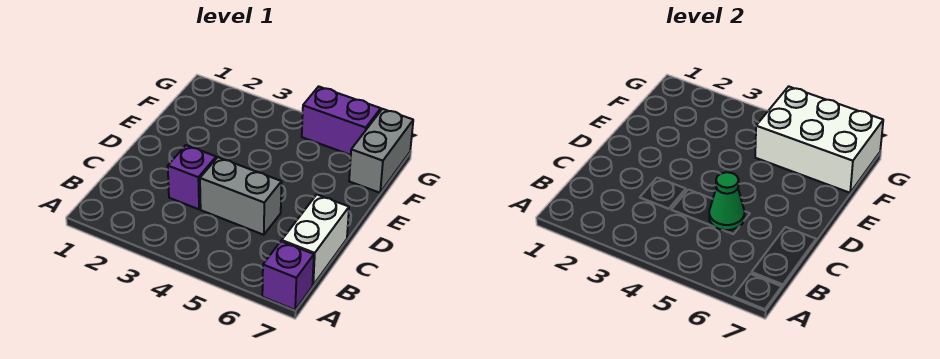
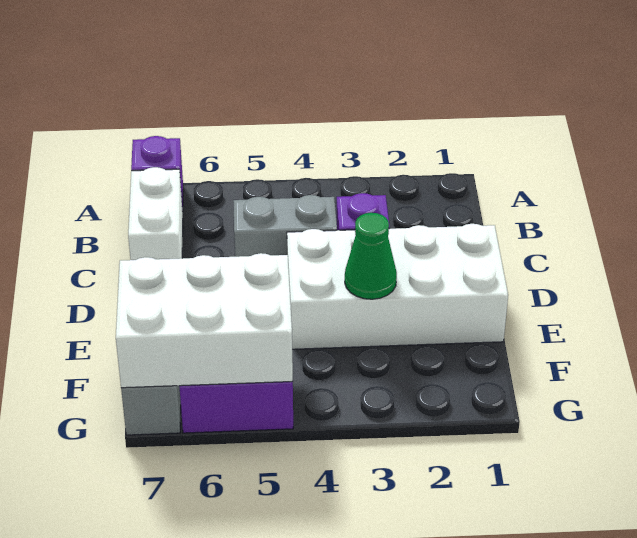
green cone C5 level 2 -> green cone E3 level 2
none -> white brick D1:E4 level 1

